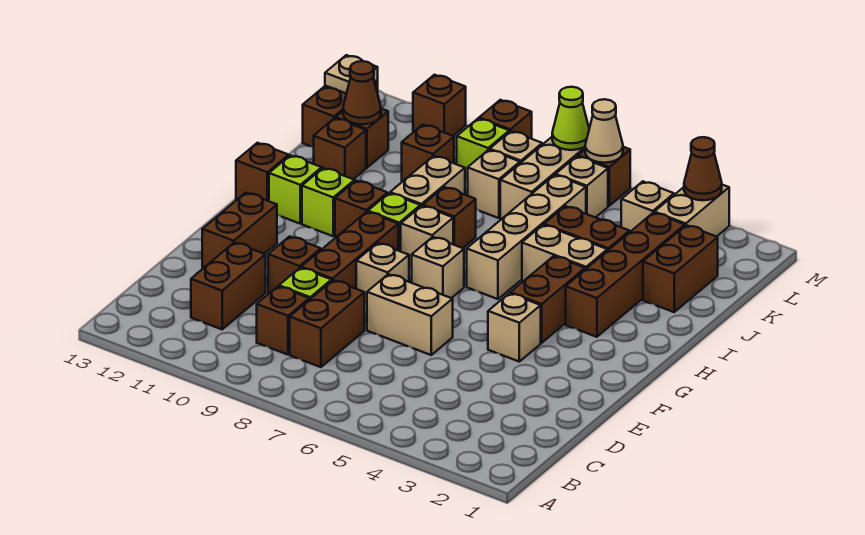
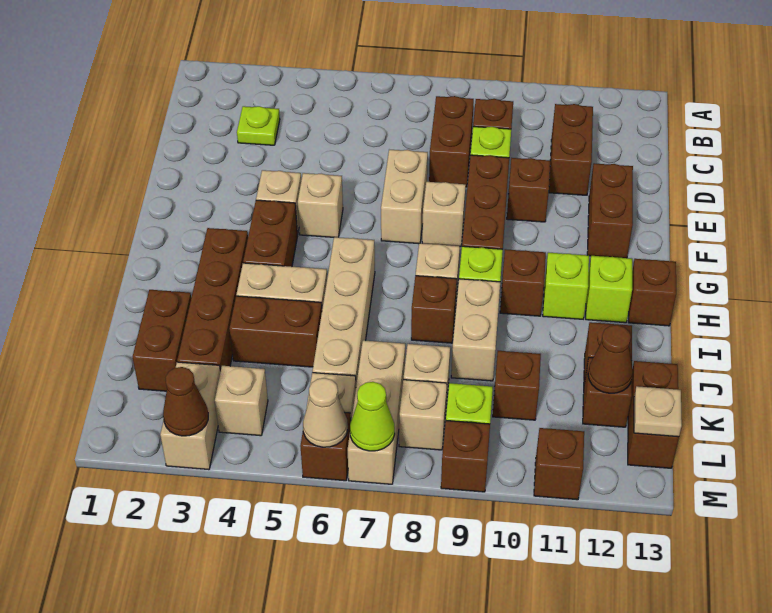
none -> lime plate C3 level 1
tan brick E6:E7 level 1 -> tan brick E7:F7 level 1
tan brick G7 level 1 -> tan brick F5 level 1

